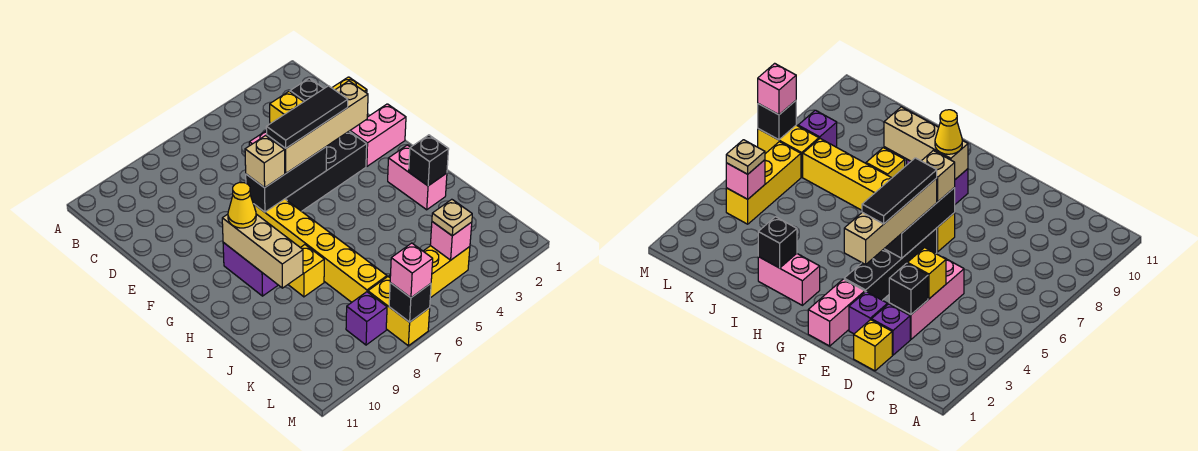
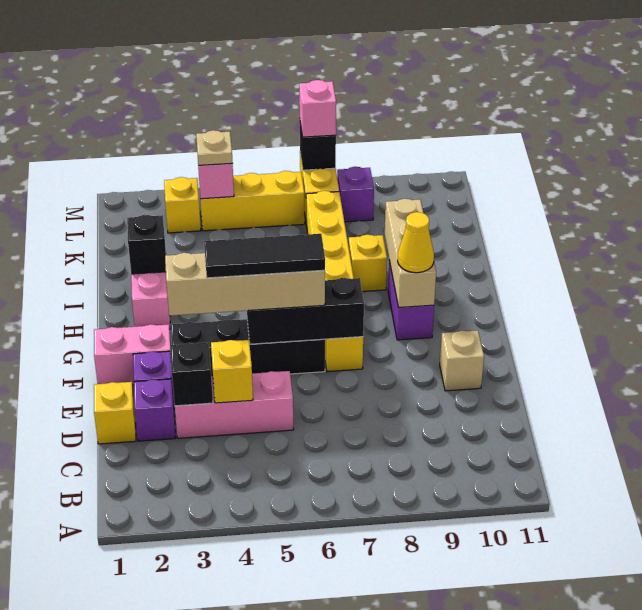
tan brick F7 level 3 -> tan brick E10 level 1
none -> yellow brick L3 level 1

